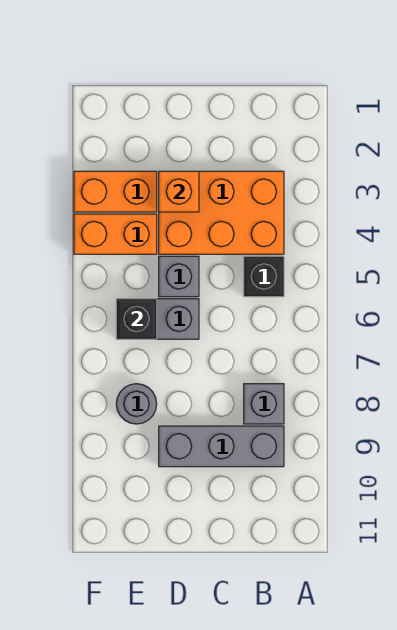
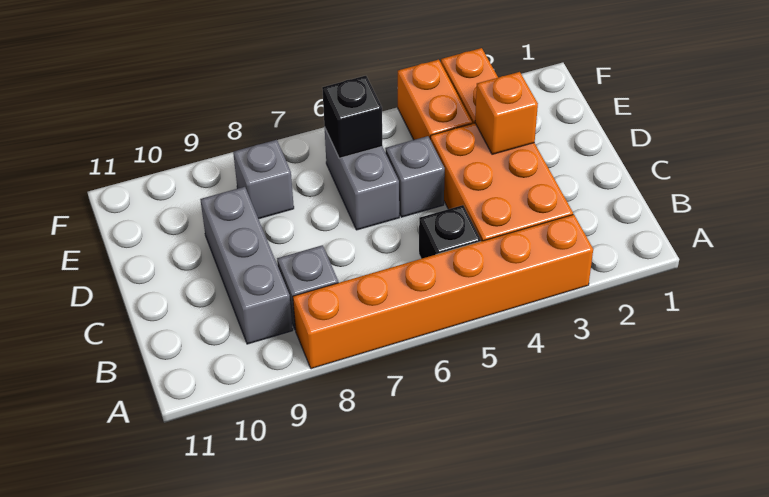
none -> orange brick A3:A8 level 1
grey round brick E8 level 1 -> grey brick E8 level 1

